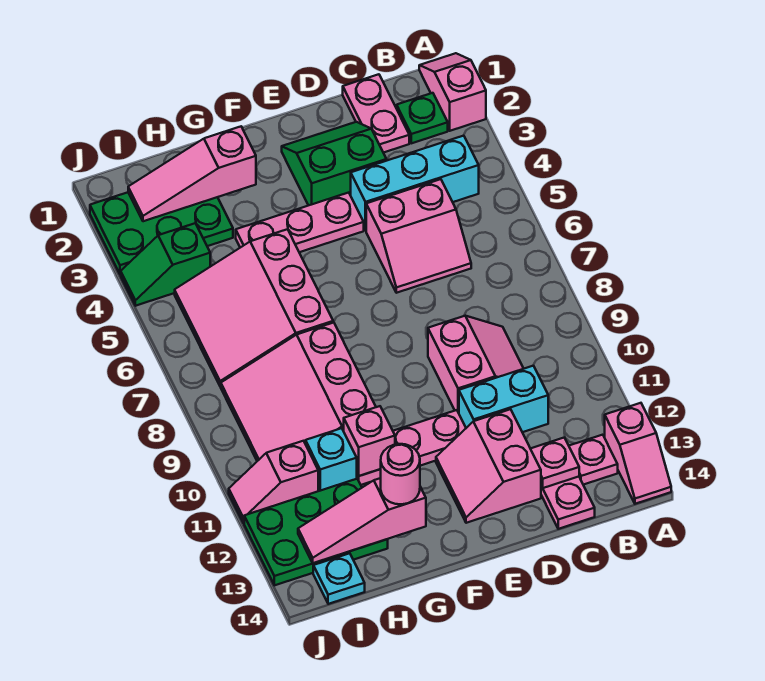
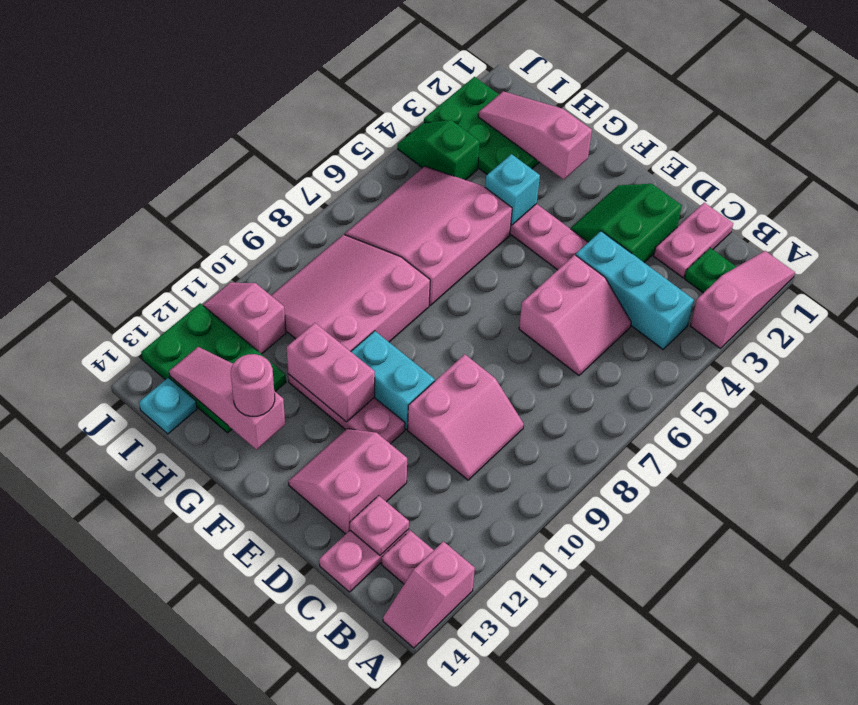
pink slope A1:A2 level 1 top 2 -> pink slope A1:A3 level 1 top 3
pink slope C5:D6 level 1 top 5 -> pink slope C5:D6 level 1 top D
cyan brick C11:D11 level 1 -> cyan brick E10:F10 level 1
green slope D2:E3 level 1 top 3 -> green slope D2:E3 level 1 top D
pink brick G11 level 2 -> pink brick F11:G11 level 2
cyan brick H11 level 1 -> cyan brick G4 level 2

